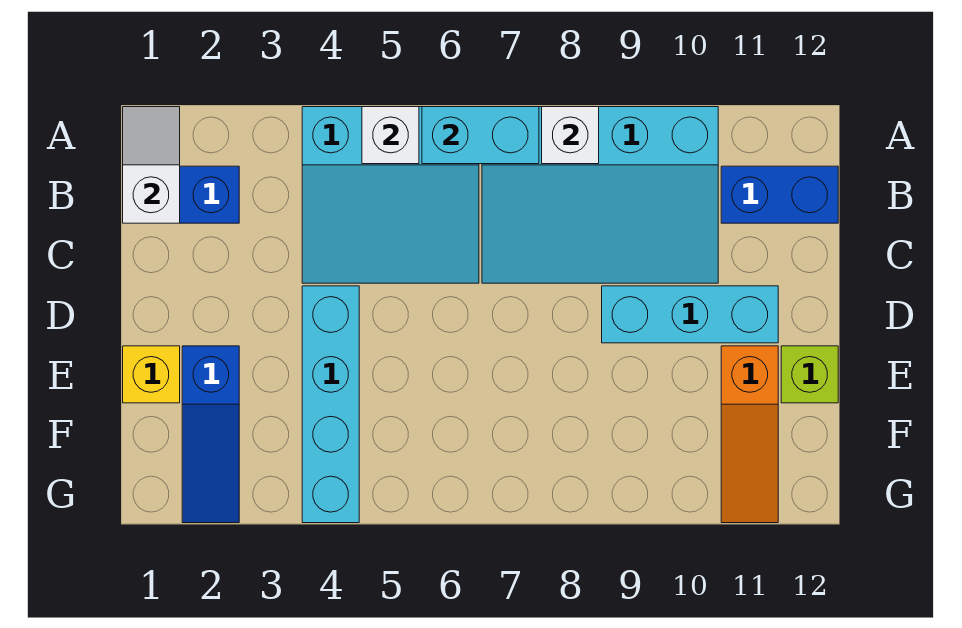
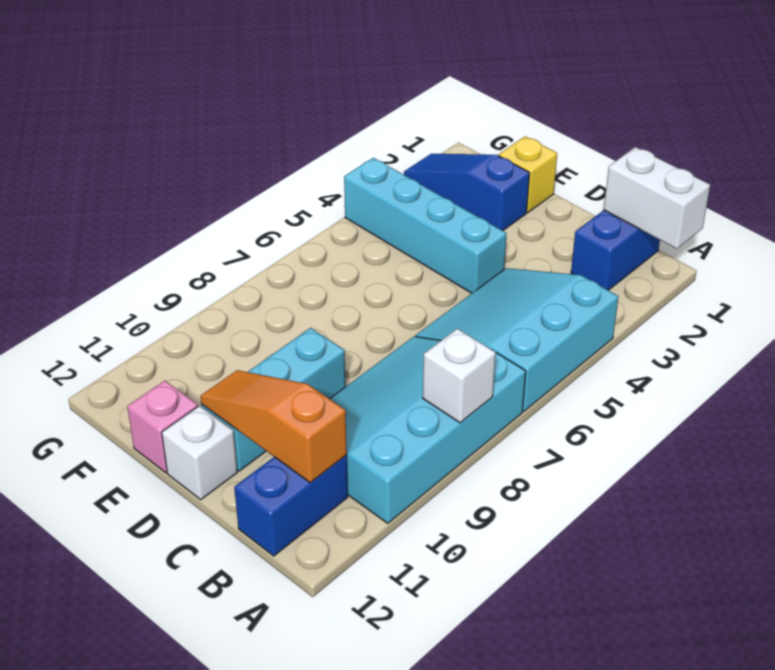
white slope A1:B1 level 2 top B -> white brick A1:B1 level 2
white brick A5 level 2 -> white brick D12 level 1
cyan brick A6:A7 level 2 -> none
orange slope E11:G11 level 1 top E -> orange slope B11:D11 level 2 top B
lime brick E12 level 1 -> pink brick E12 level 1

